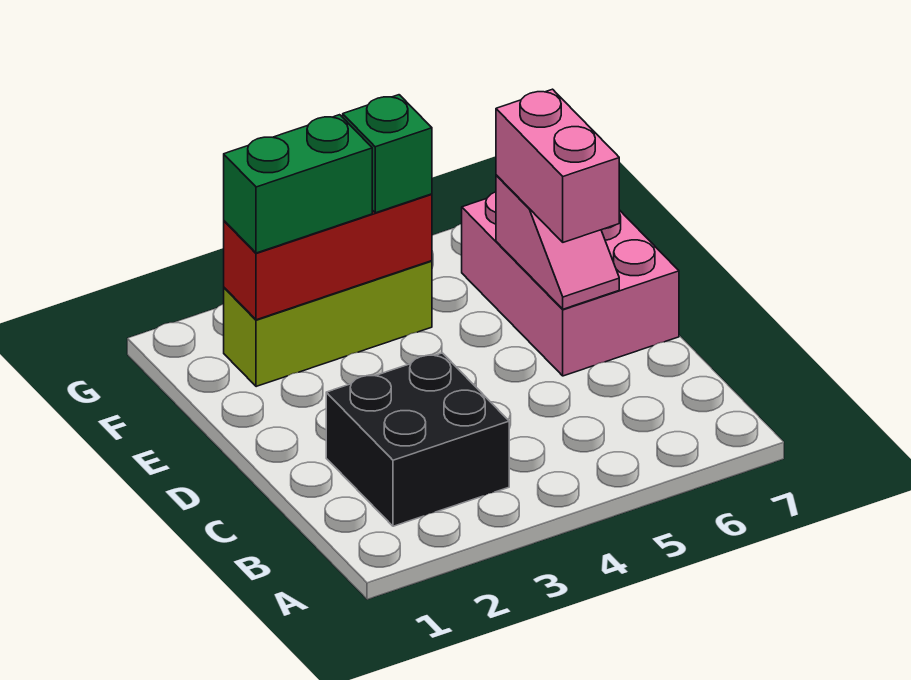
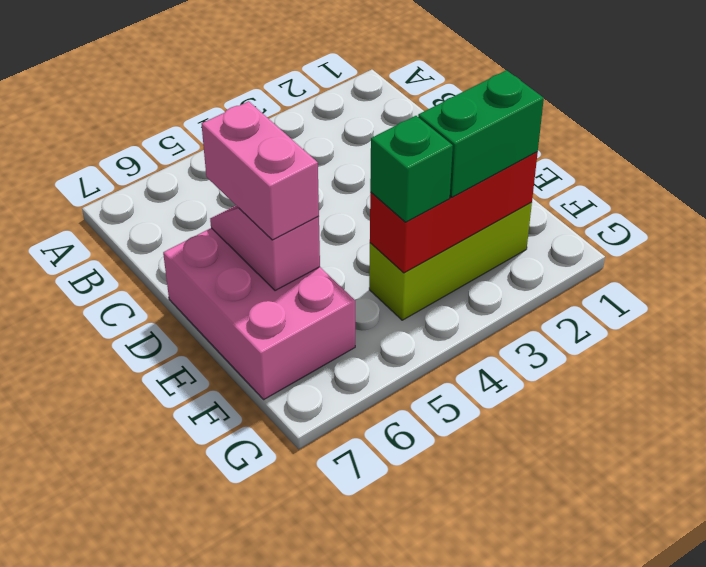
black brick B2:C3 level 1 -> none

